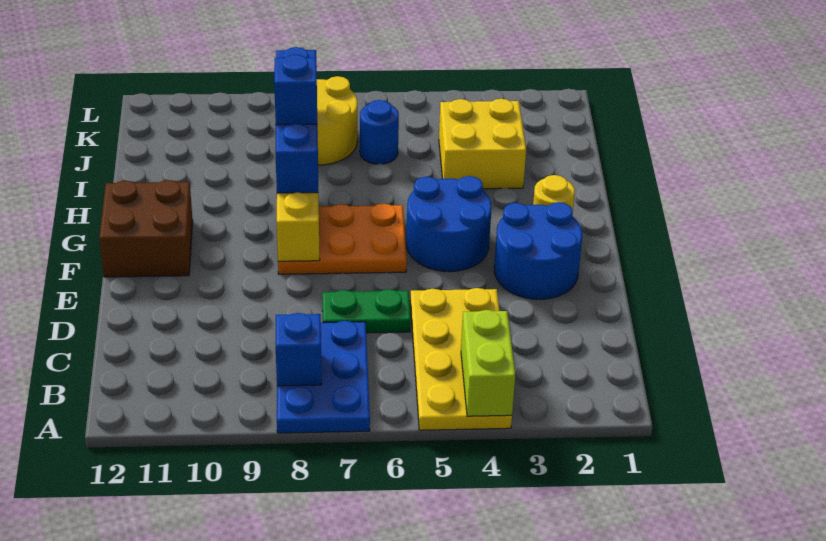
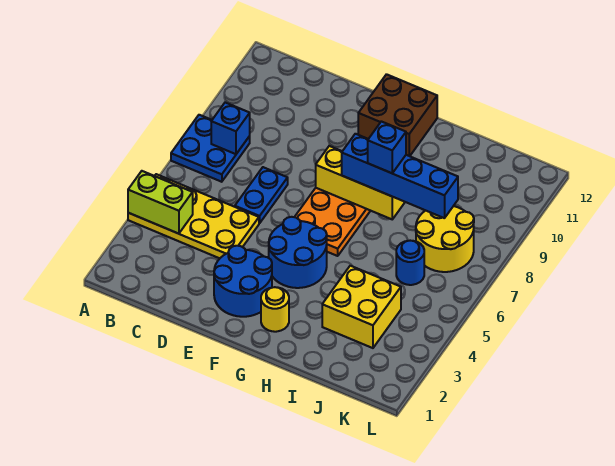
blue plate A7:C8 level 1 -> blue plate A7:B8 level 1
green plate D6:D7 level 1 -> blue plate D6:D7 level 1

